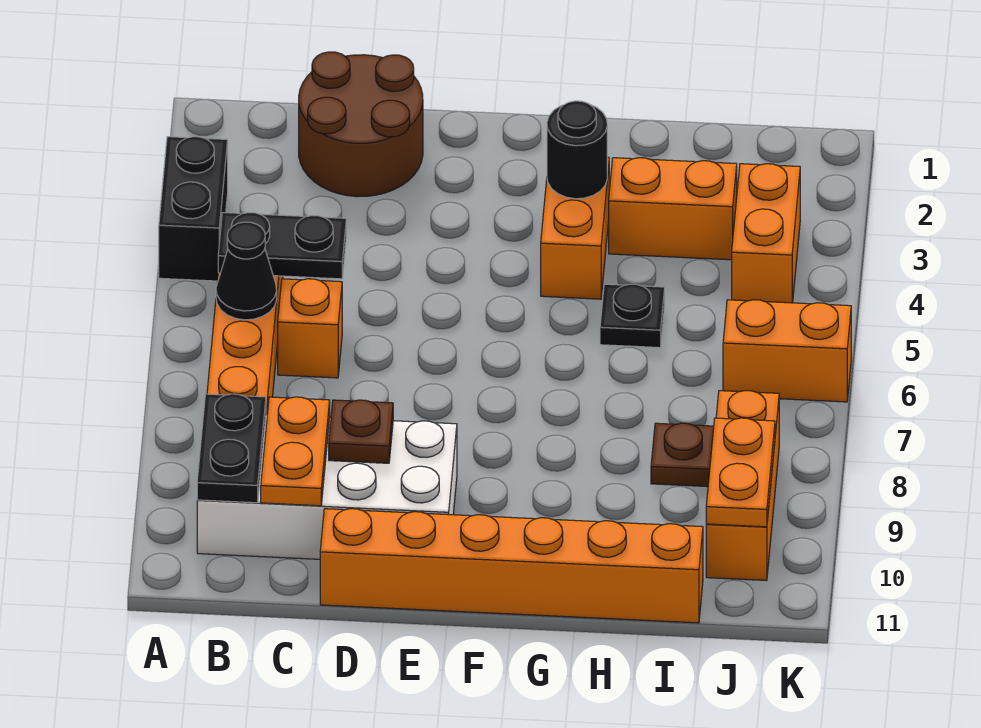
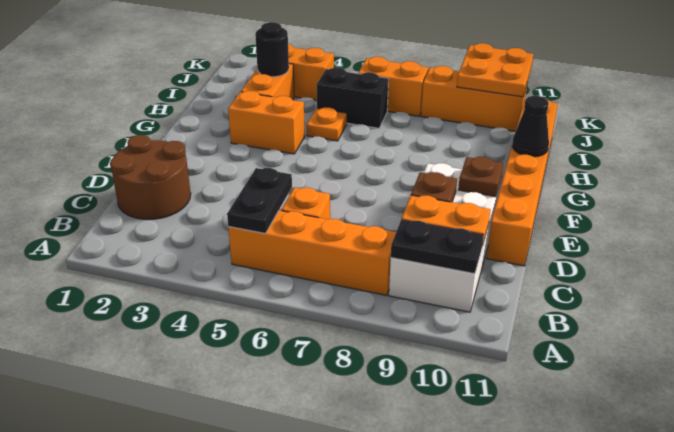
black brick A3:A4 level 1 -> black brick I5:I6 level 1
black cone B6 level 2 -> black cone G11 level 2
black round brick G3 level 2 -> black round brick I3 level 2
black plate H5 level 1 -> orange plate H5 level 1
brown plate I8 level 1 -> brown plate E10 level 2
orange brick J6:K6 level 1 -> orange brick J6:J7 level 1
orange plate J9:J10 level 2 -> orange plate J9:K10 level 2

